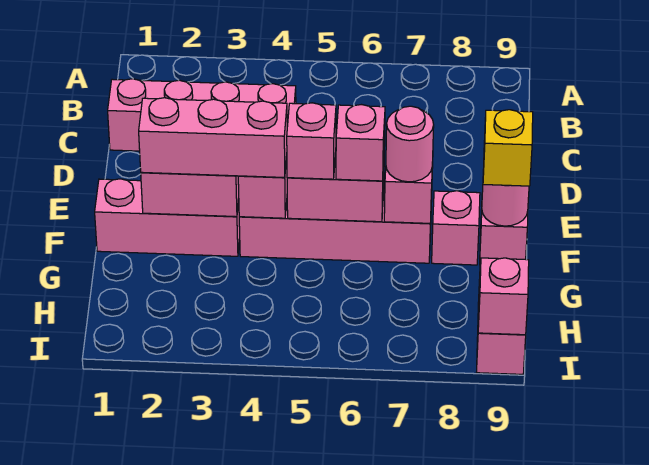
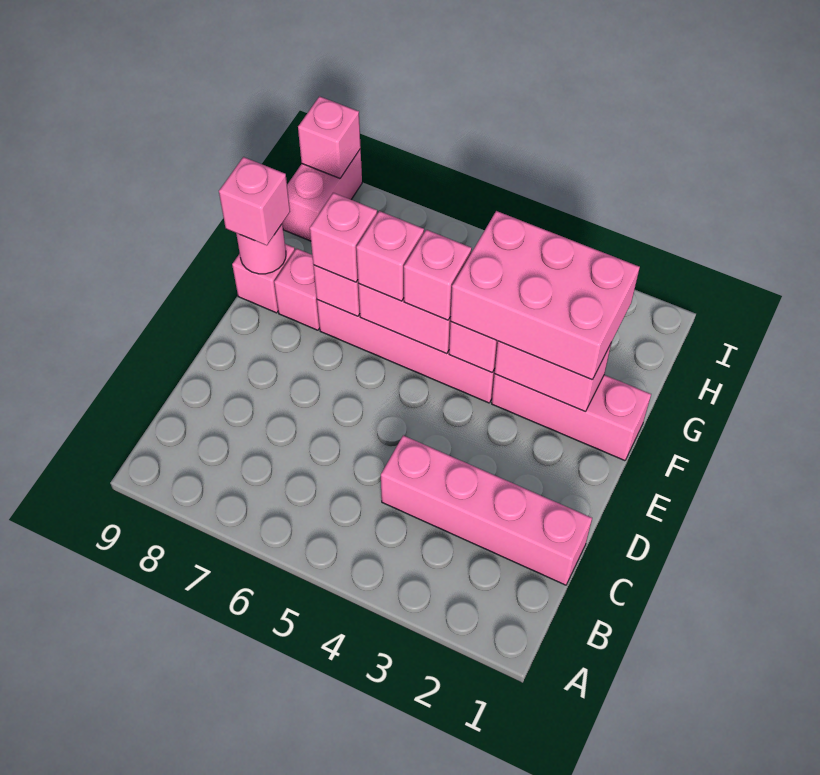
pink brick F2:F4 level 3 -> pink brick F2:G4 level 3
pink round brick F7 level 3 -> pink brick F7 level 3
yellow brick F9 level 3 -> pink brick F9 level 3

